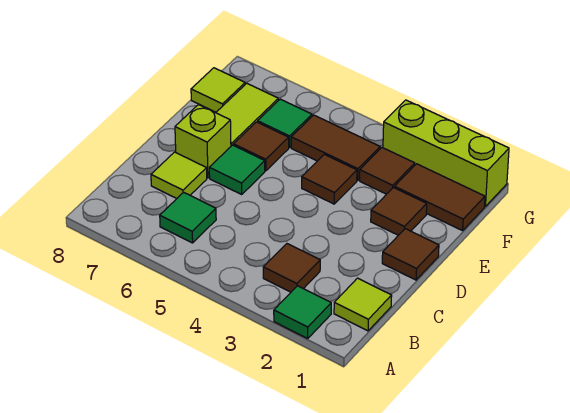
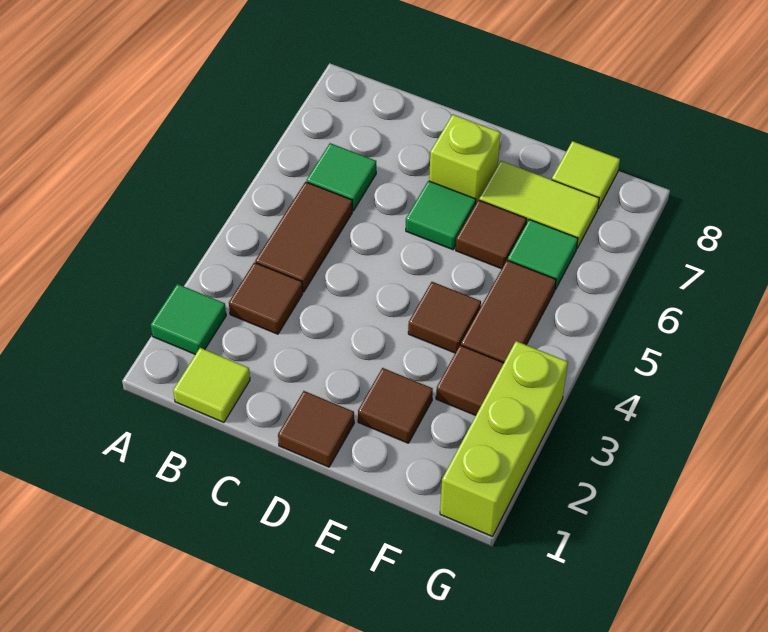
lime tile C7 level 1 -> none
brown tile F1:F2 level 1 -> brown tile B4:B5 level 1

